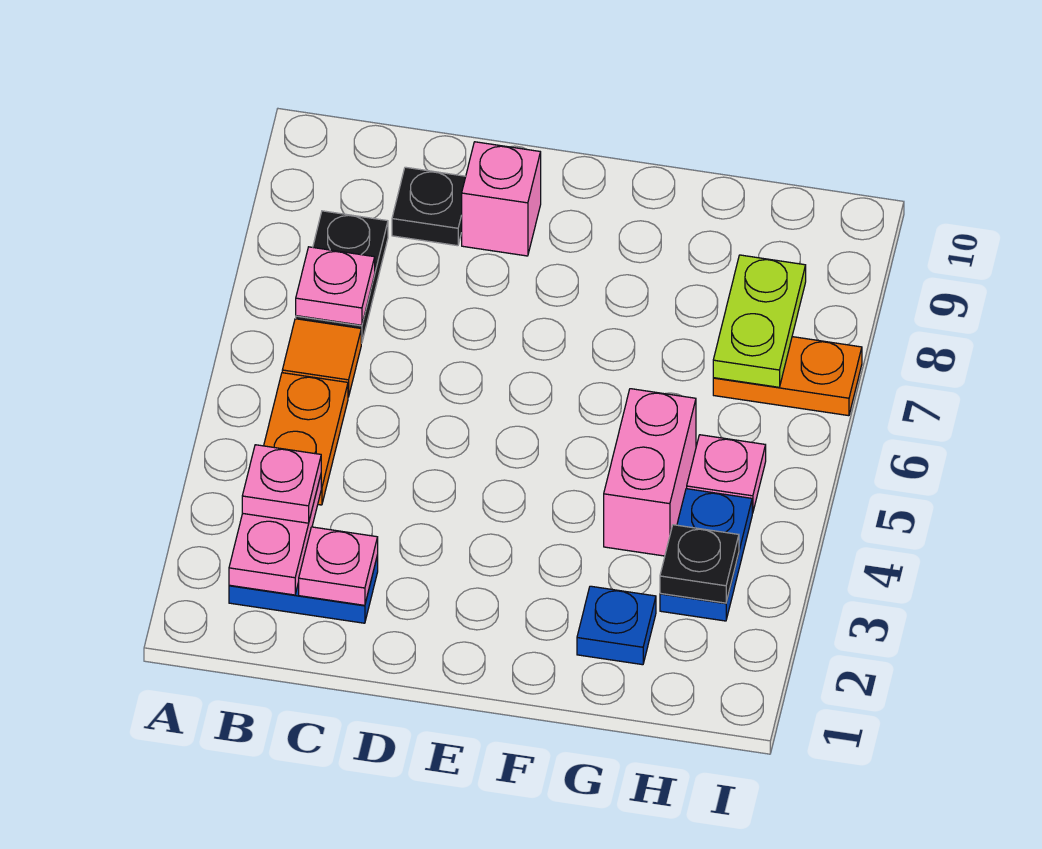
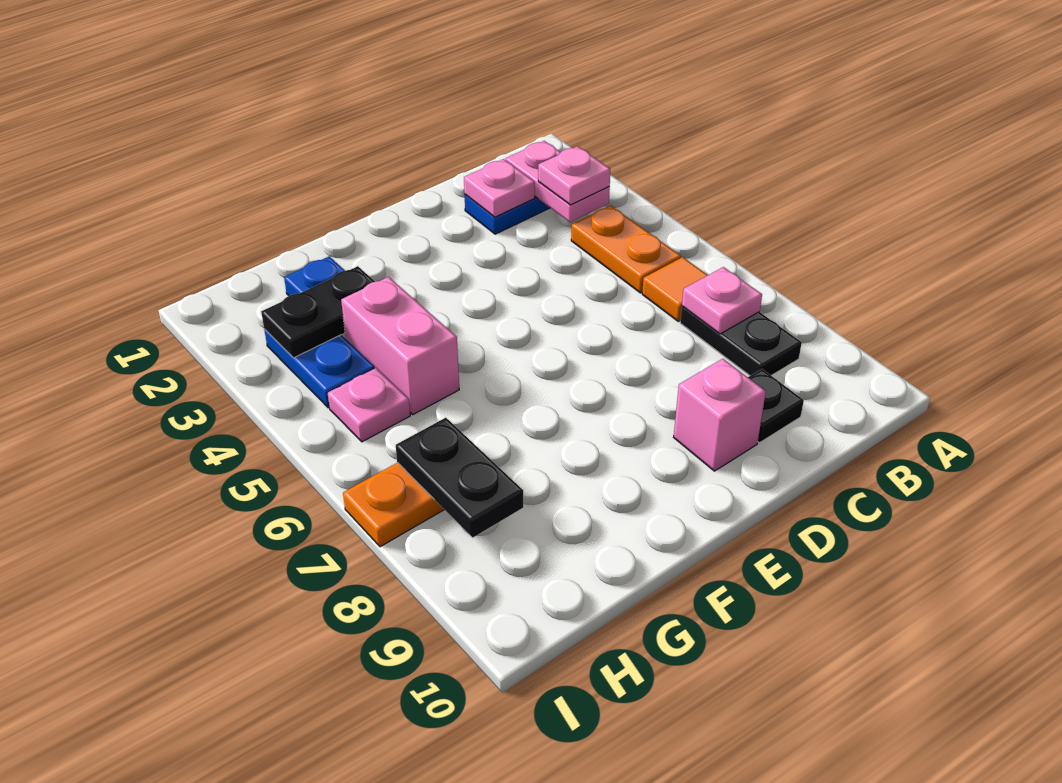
black plate H3 level 2 -> black plate G3:H3 level 2
lime plate H7:H8 level 2 -> black plate H7:H8 level 2

